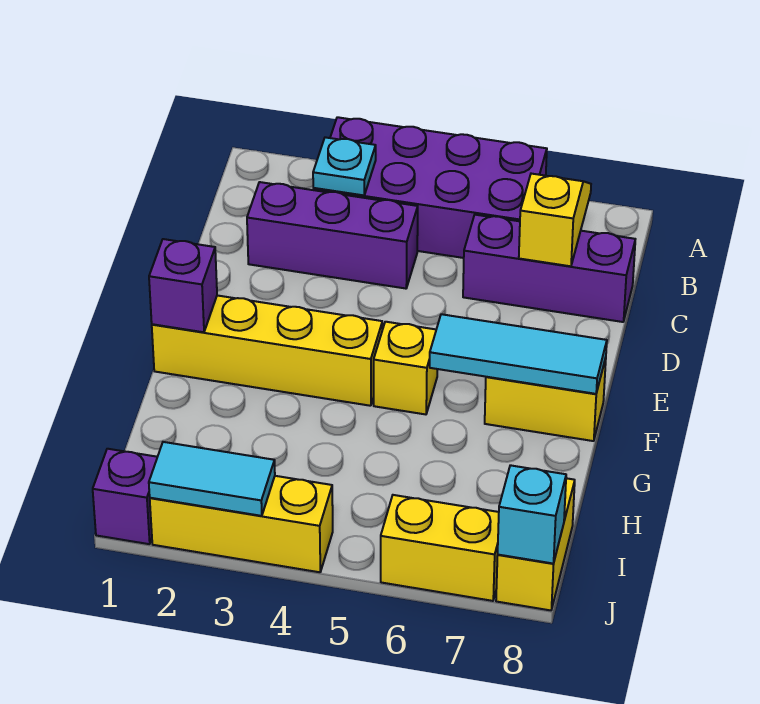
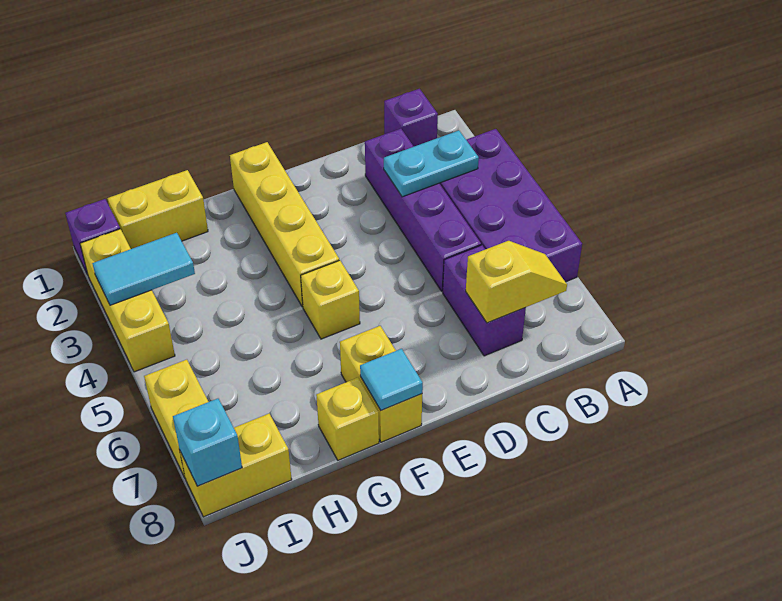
cyan plate B3 level 2 -> cyan plate B3:C3 level 2
purple brick C2:C4 level 1 -> purple brick C2:C5 level 1
purple brick C6:C8 level 1 -> purple brick C6:C7 level 1
purple brick F1 level 2 -> purple brick B1 level 1
cyan tile F6:F8 level 2 -> cyan tile F8 level 2
none -> yellow brick G8 level 1
none -> yellow brick H1:I1 level 1
cyan tile J2:J3 level 2 -> cyan tile I3:J3 level 2

